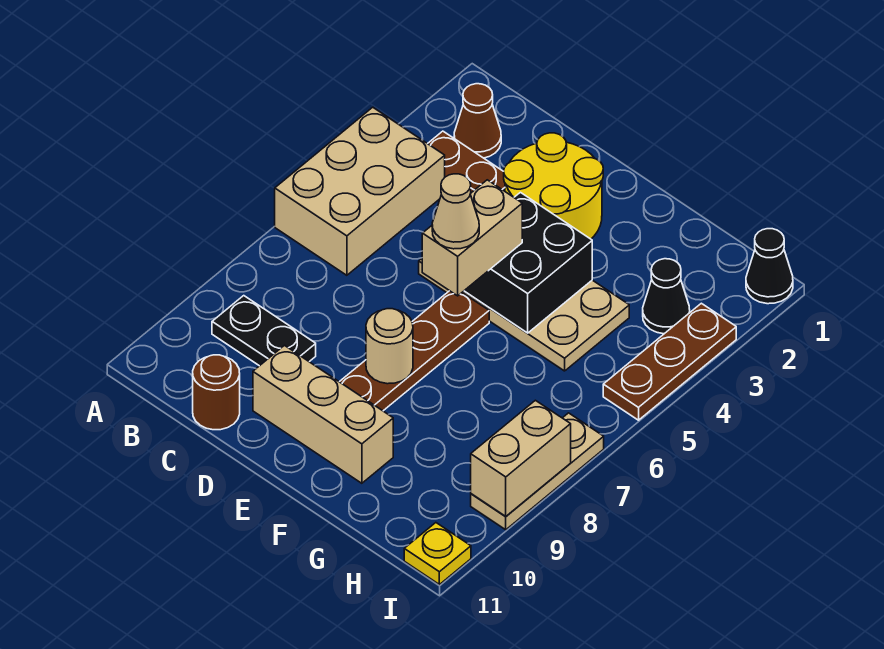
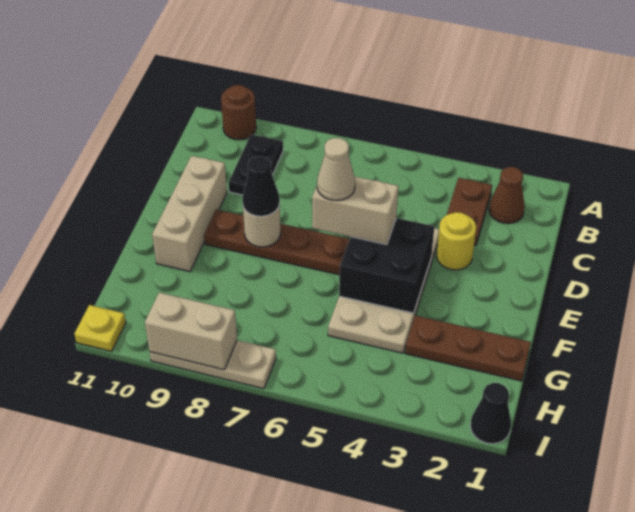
tan brick A4:B6 level 1 -> none
brown round brick C11 level 1 -> brown round brick A10 level 1
yellow round brick D2:E3 level 1 -> yellow round brick D3 level 1
black cone H3 level 1 -> black cone E8 level 3
brown plate I3:I5 level 1 -> brown plate G1:G3 level 1

